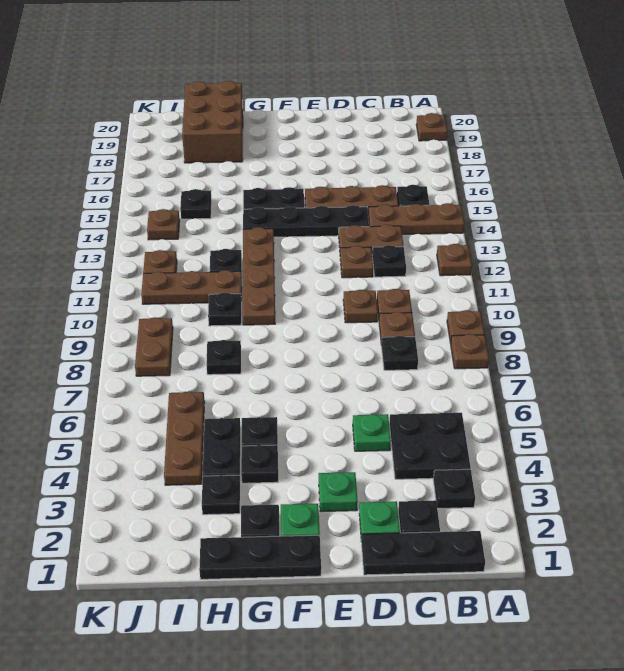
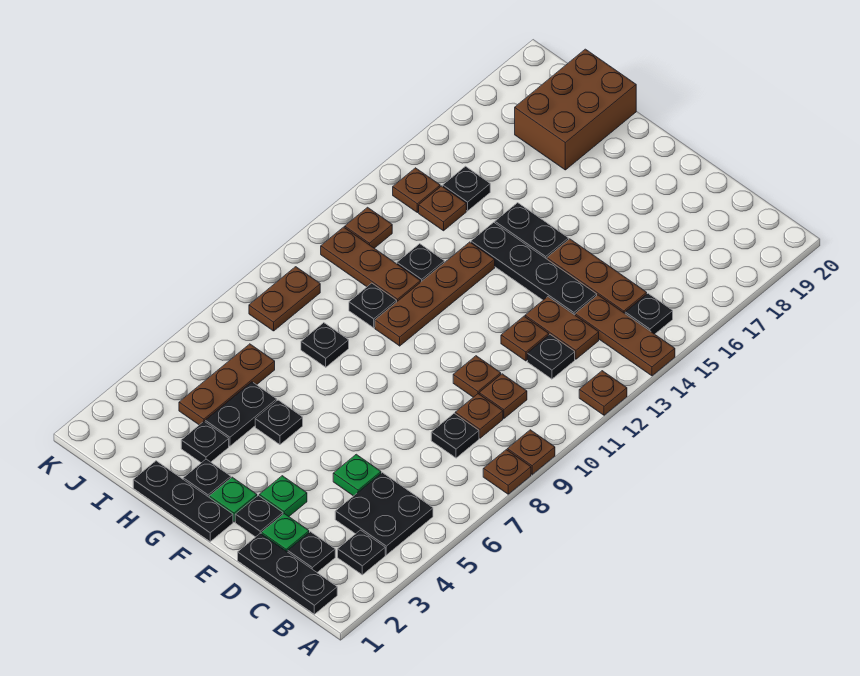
brown plate A19 level 1 -> brown plate I14 level 1
black plate G4 level 1 -> black plate E2 level 1

